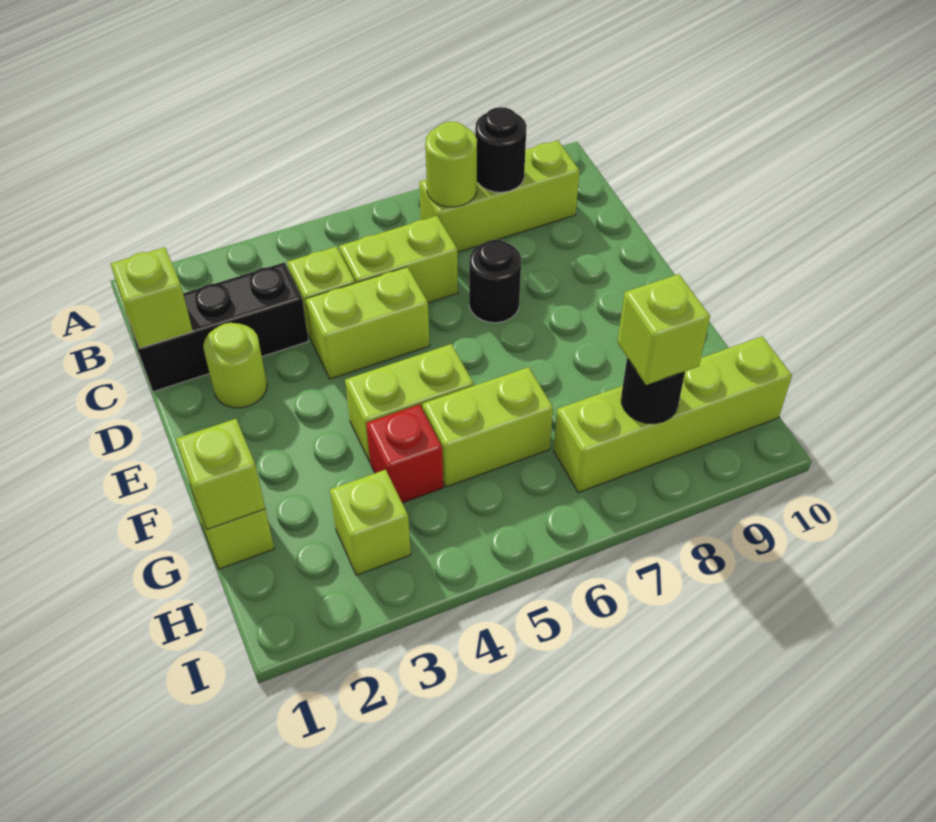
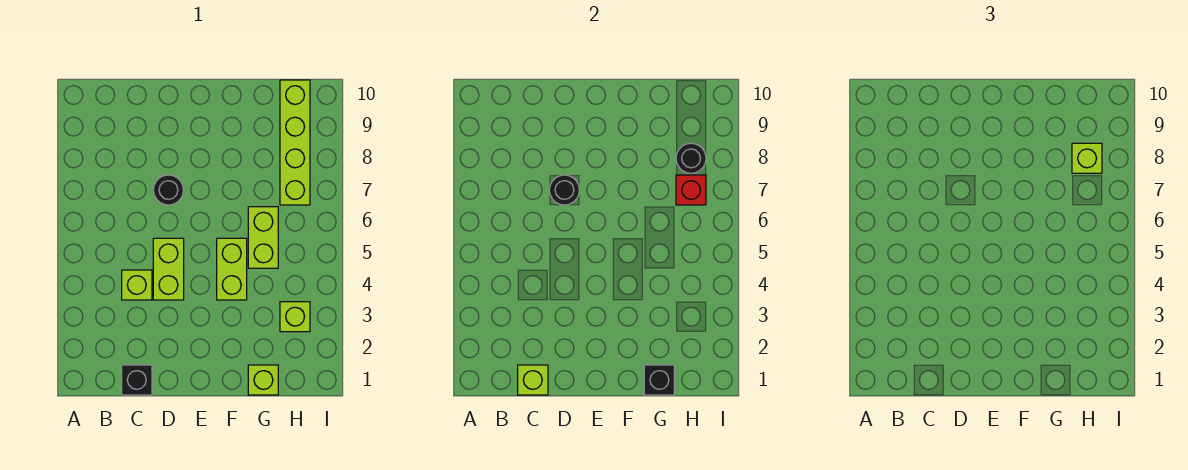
lime brick B7:B9 level 1 -> none
lime round brick B7 level 2 -> none
black round brick B8 level 2 -> black round brick D7 level 2
black brick C1:C3 level 1 -> black brick C1 level 1
lime brick C5:C6 level 1 -> none
lime round brick D2 level 1 -> none
lime brick G1 level 2 -> black brick G1 level 2
red brick G4 level 1 -> red brick H7 level 2

